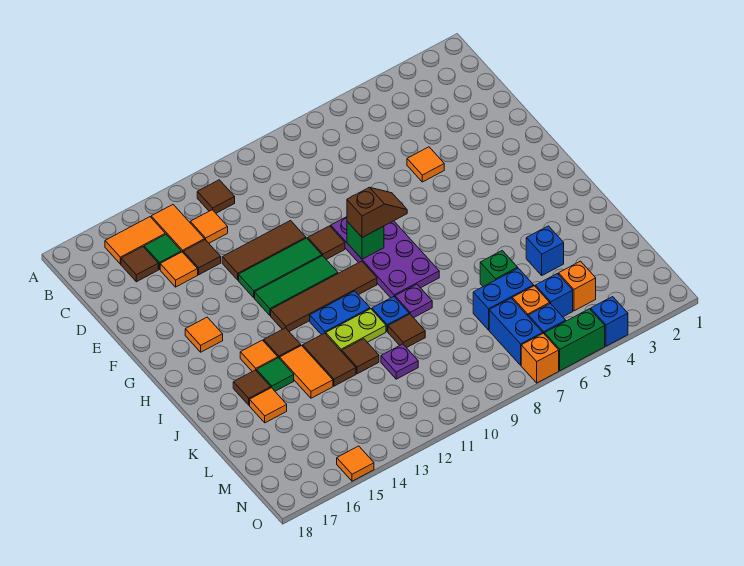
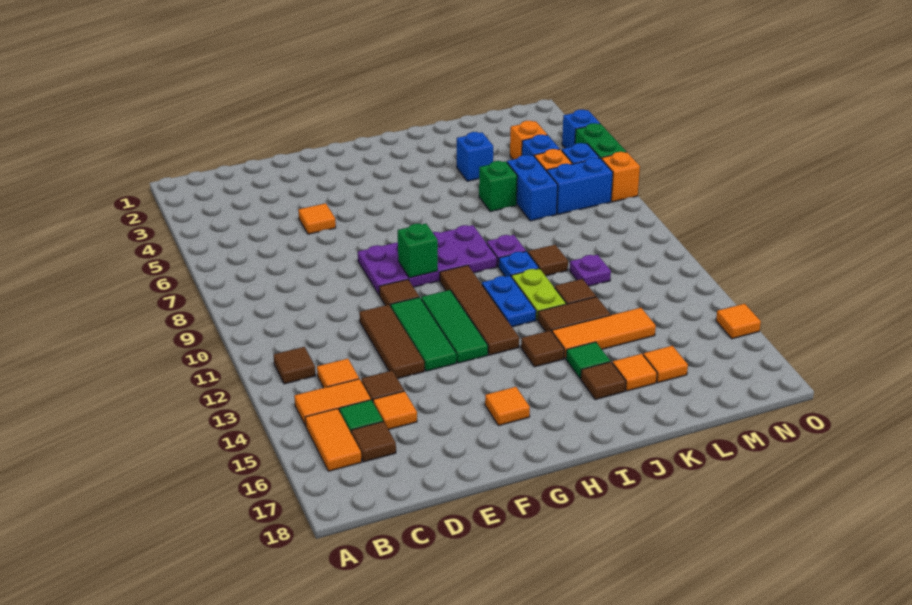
brown slope G8:G9 level 3 top 9 -> none
orange tile I15 level 1 -> orange tile L16 level 1
orange tile J14:K14 level 1 -> orange tile J14:L14 level 1

